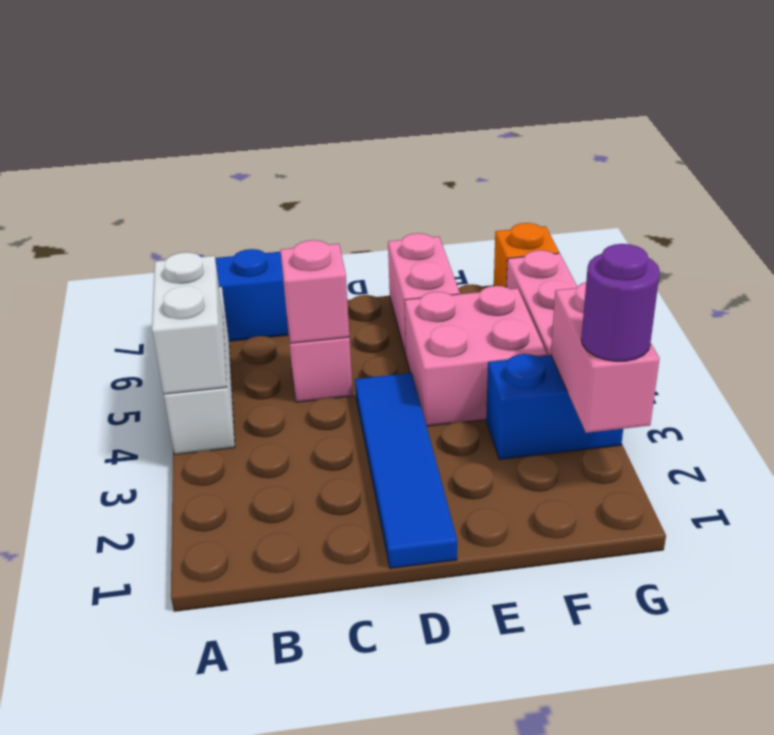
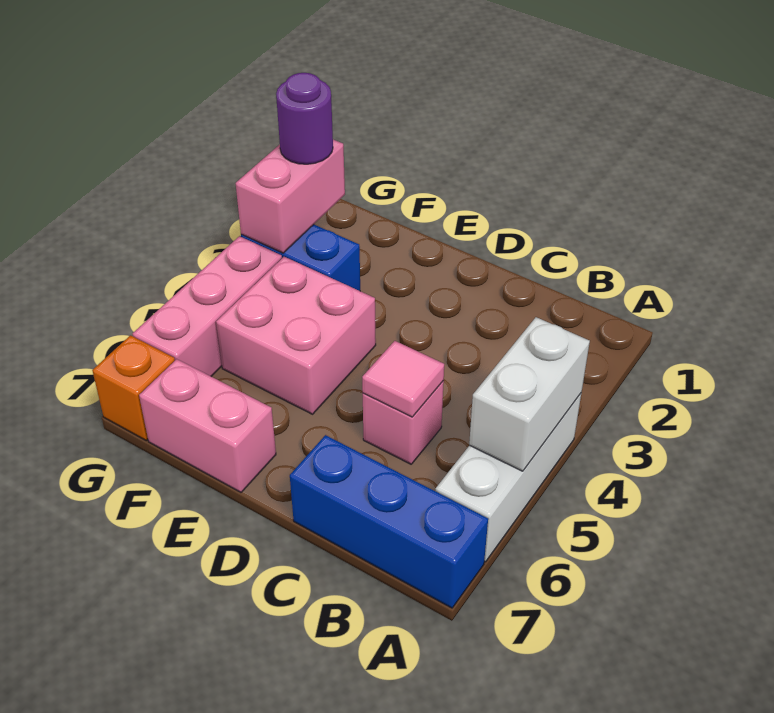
pink brick C5 level 2 -> pink tile C5 level 2
blue tile D1:D4 level 1 -> none
pink brick E6:E7 level 1 -> pink brick E7:F7 level 1

